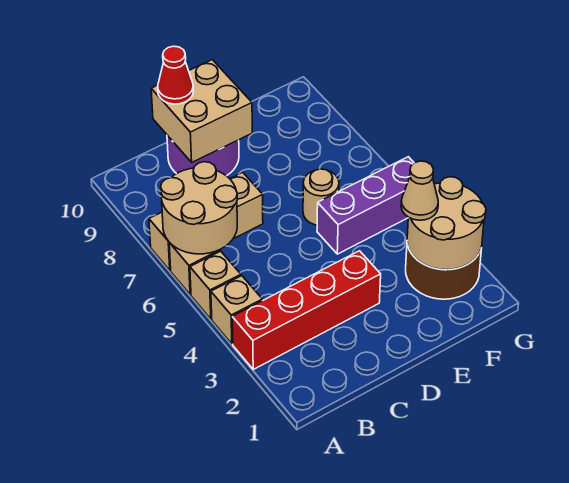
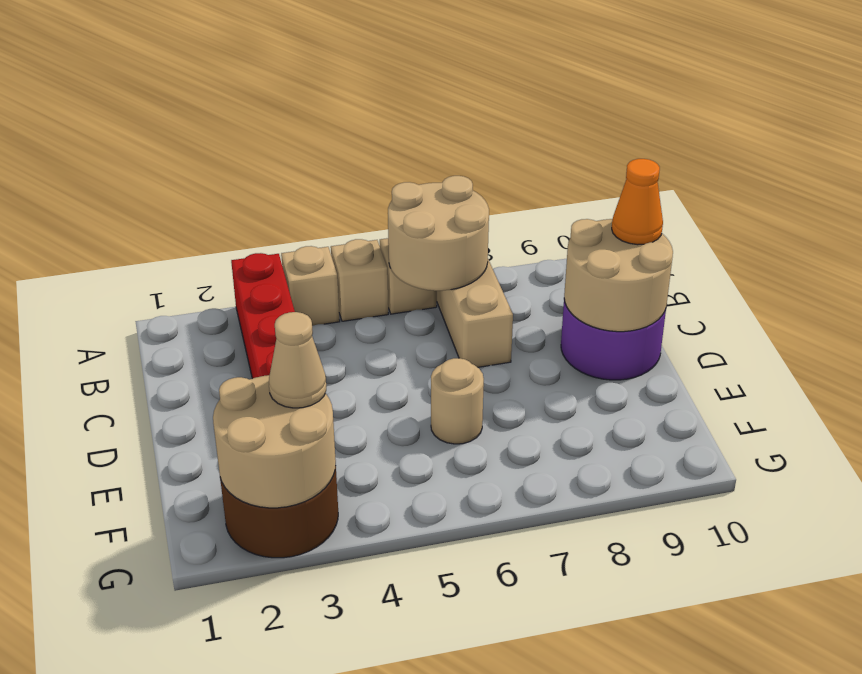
tan brick C9:D10 level 2 -> tan round brick C9:D10 level 2
red cone C10 level 3 -> orange cone C10 level 3
purple brick E5:G5 level 1 -> none

